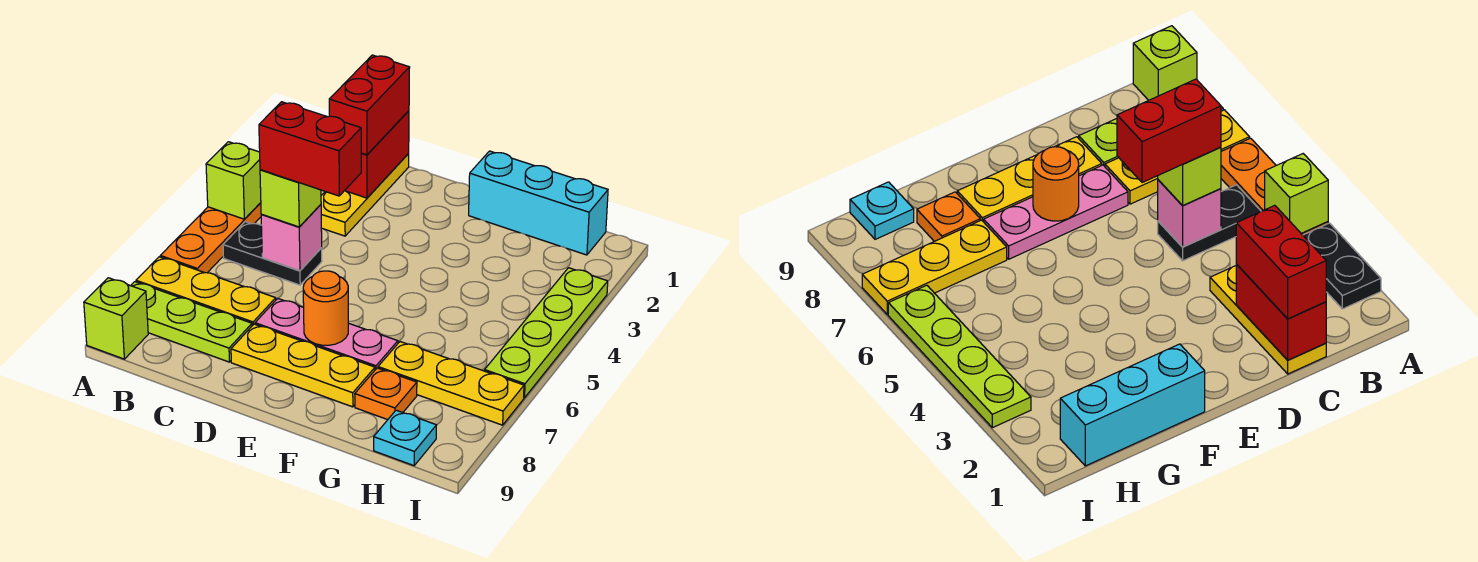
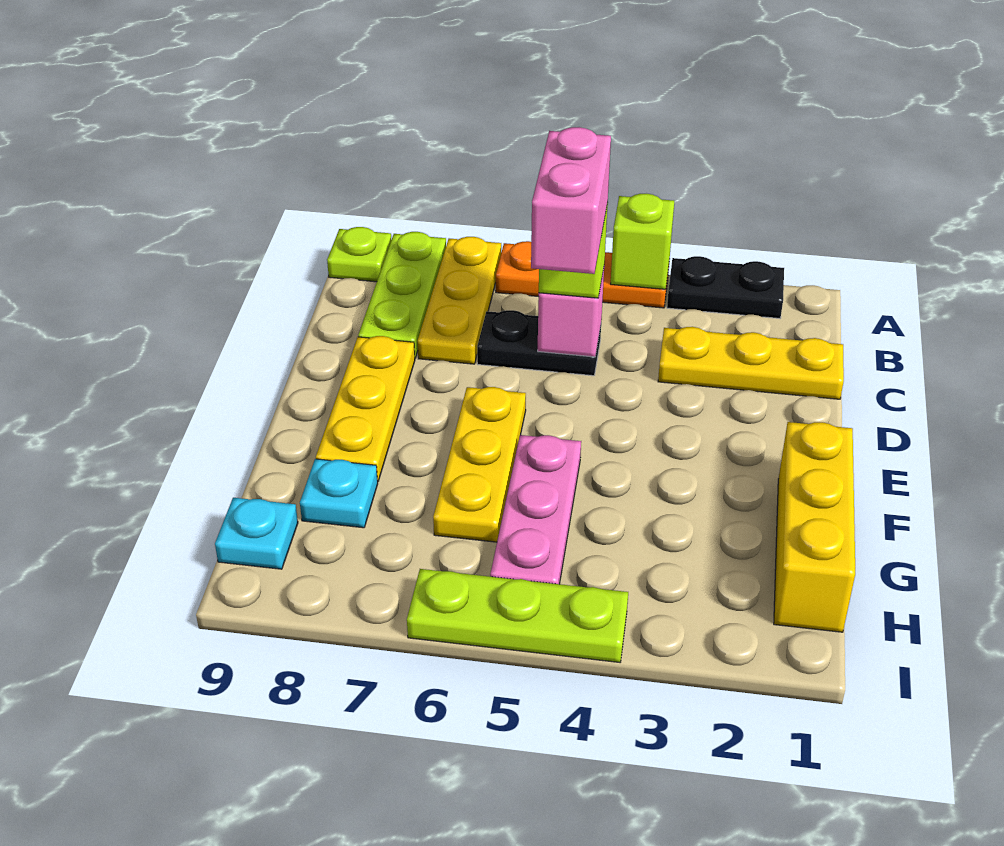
lime brick A9 level 1 -> lime plate A9 level 1
black plate B5:C5 level 1 -> black plate C5:C6 level 1
red brick C1:C2 level 2 -> none
red brick C1:C2 level 3 -> none
red brick C5:D5 level 4 -> pink brick C5:D5 level 4
pink plate D7:F7 level 1 -> pink plate F5:H5 level 1
orange round brick E7 level 2 -> none
cyan brick F1:H1 level 1 -> yellow brick F1:H1 level 1
yellow plate G7:I7 level 1 -> yellow plate E6:G6 level 1
orange plate G8 level 1 -> cyan plate G8 level 1
lime plate I3:I6 level 1 -> lime plate I4:I6 level 1

